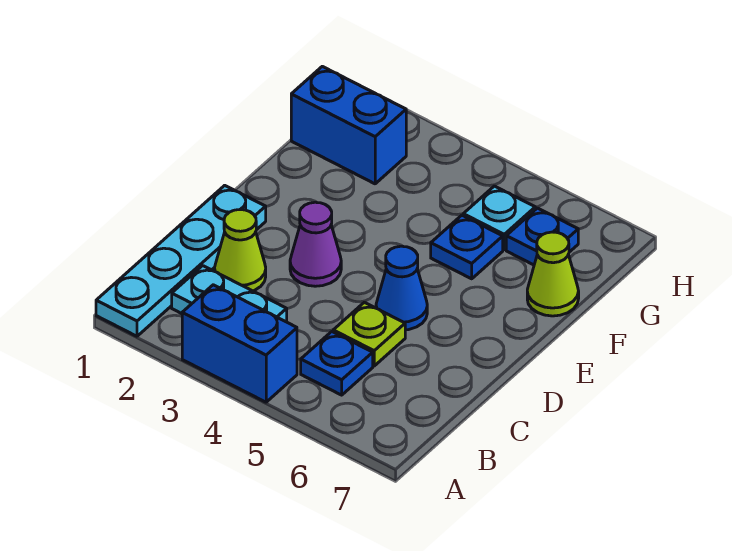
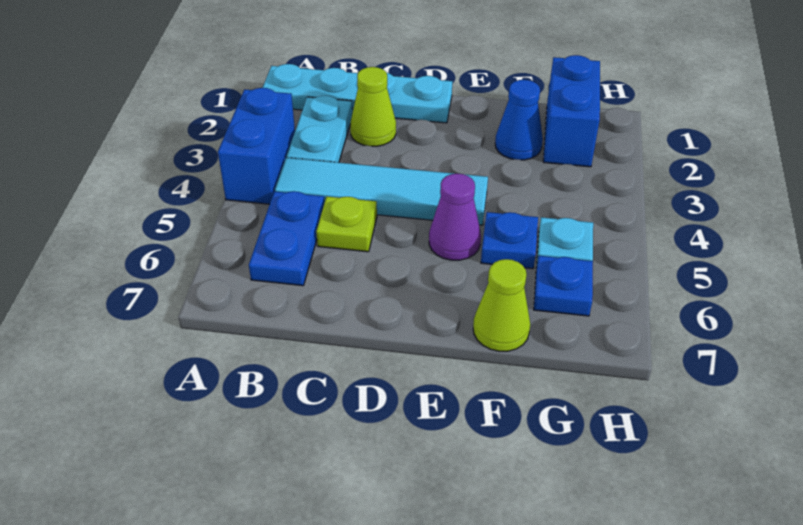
none -> cyan tile B4:E4 level 1
blue plate B5 level 1 -> blue plate B5:B6 level 1
purple cone D3 level 1 -> purple cone E5 level 1
blue cone D5 level 1 -> blue cone F2 level 1

